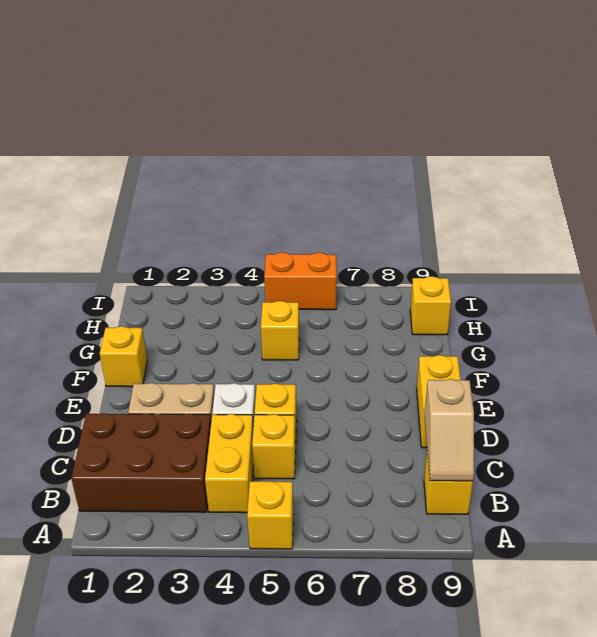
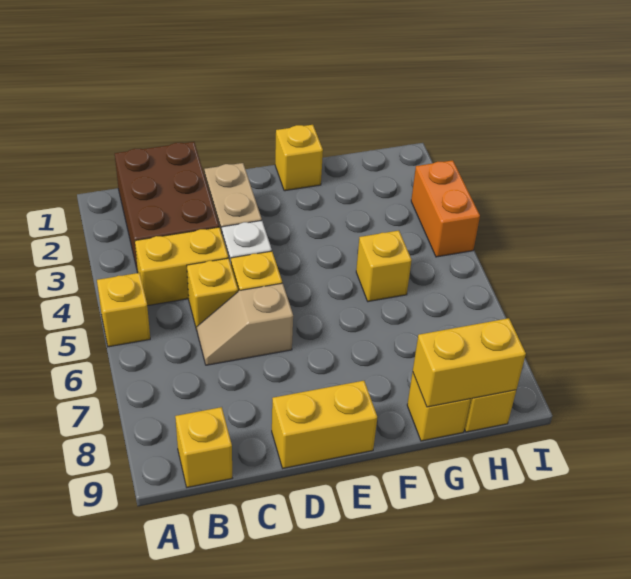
tan slope B9:C9 level 2 top C -> tan slope C6:D6 level 1 top D
none -> yellow brick G9 level 1
none -> yellow brick G9:H9 level 2
orange brick I5:I6 level 1 -> orange brick I3:I4 level 1

